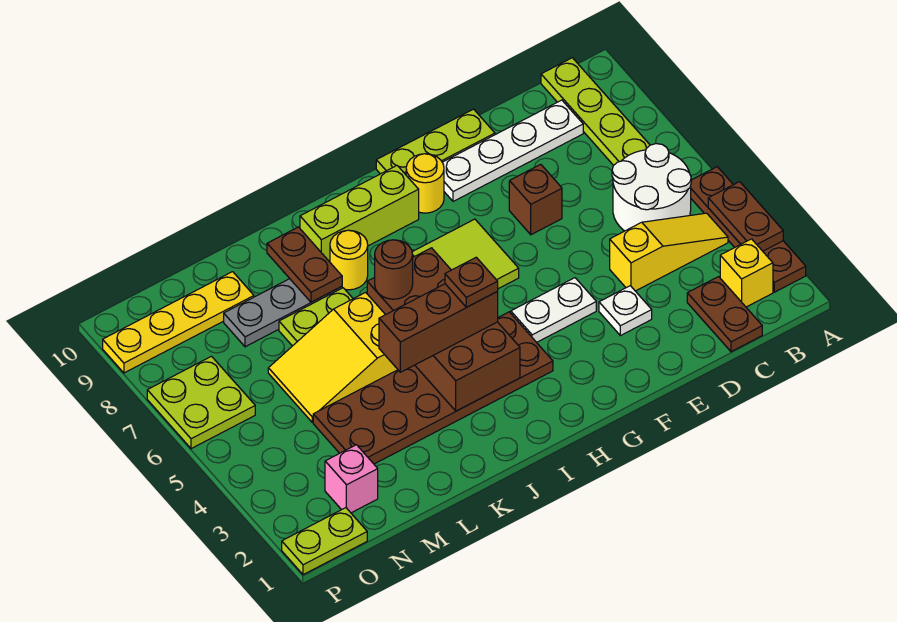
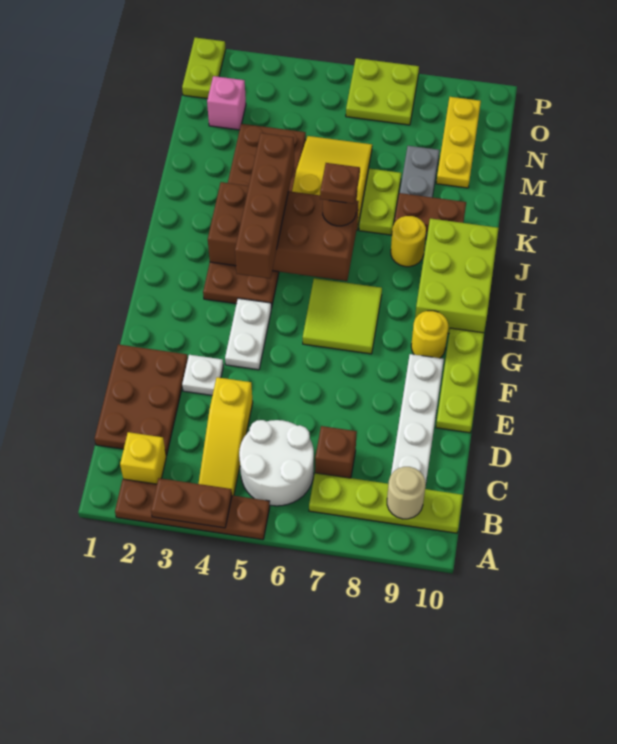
none -> tan round brick B9 level 2
brown plate C1:C2 level 1 -> brown plate C1:E2 level 1
brown brick E7 level 1 -> brown brick C7 level 1
lime brick H9:J9 level 1 -> lime brick H9:J10 level 1
brown brick I4:K4 level 3 -> brown brick H4:K4 level 3
brown plate I4 level 4 -> brown plate J6 level 4
yellow plate M9:P9 level 1 -> yellow plate M9:O9 level 1

